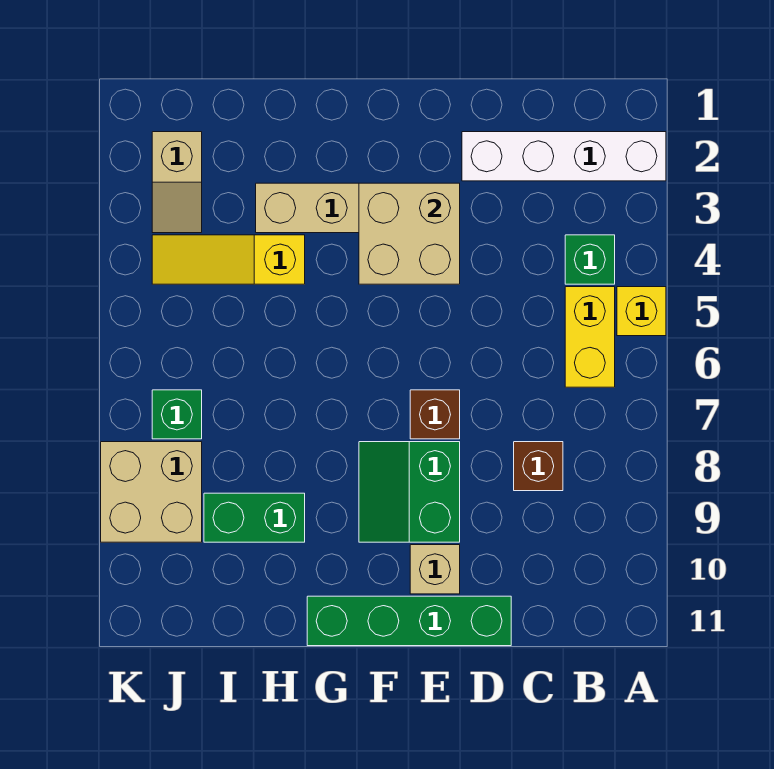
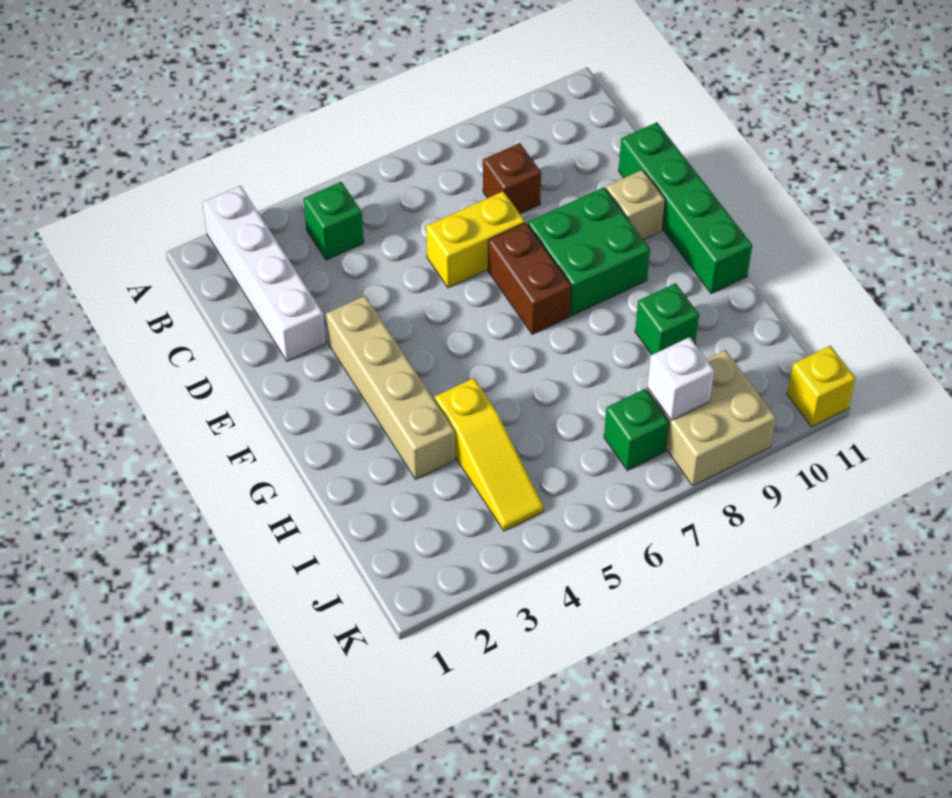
yellow brick A5 level 1 -> yellow brick K11 level 1
yellow brick B5:B6 level 1 -> yellow brick D6:D7 level 1
tan brick E3:F4 level 2 -> none
brown brick E7 level 1 -> brown brick E7:F7 level 1
green slope E8:F9 level 1 top E -> green brick E8:F9 level 1
green brick H9:I9 level 1 -> green brick H9 level 1
tan slope J2:J3 level 1 top 2 -> none
none -> white brick J8 level 2

